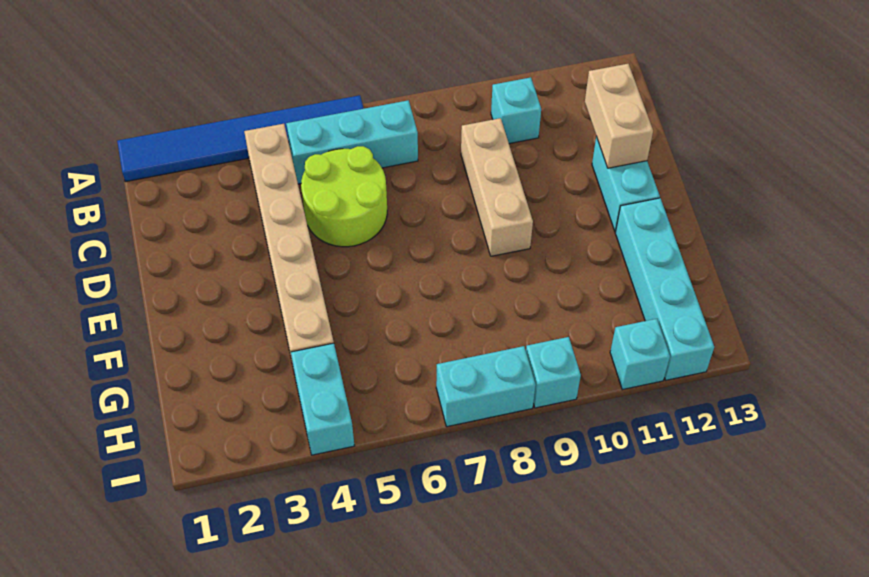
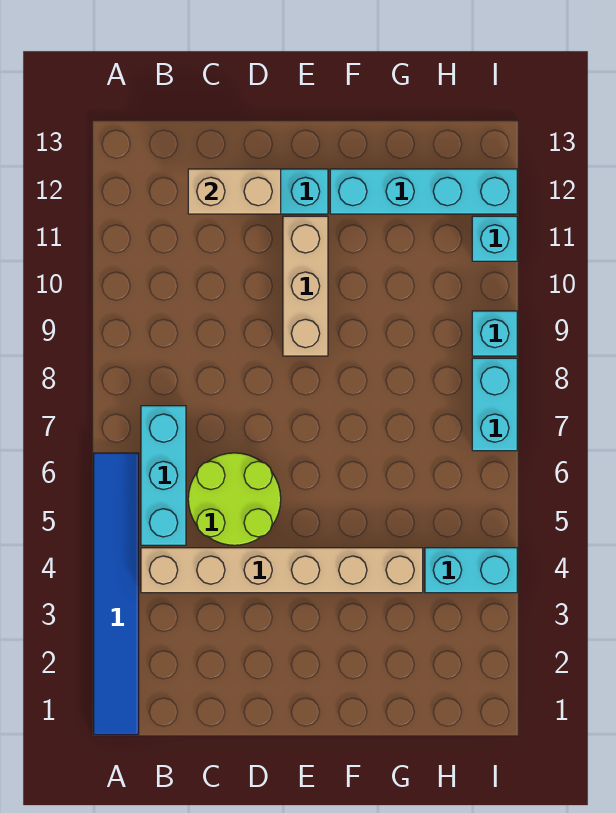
cyan brick B10 level 1 -> none
tan brick C9:E9 level 1 -> tan brick E9:E11 level 1

